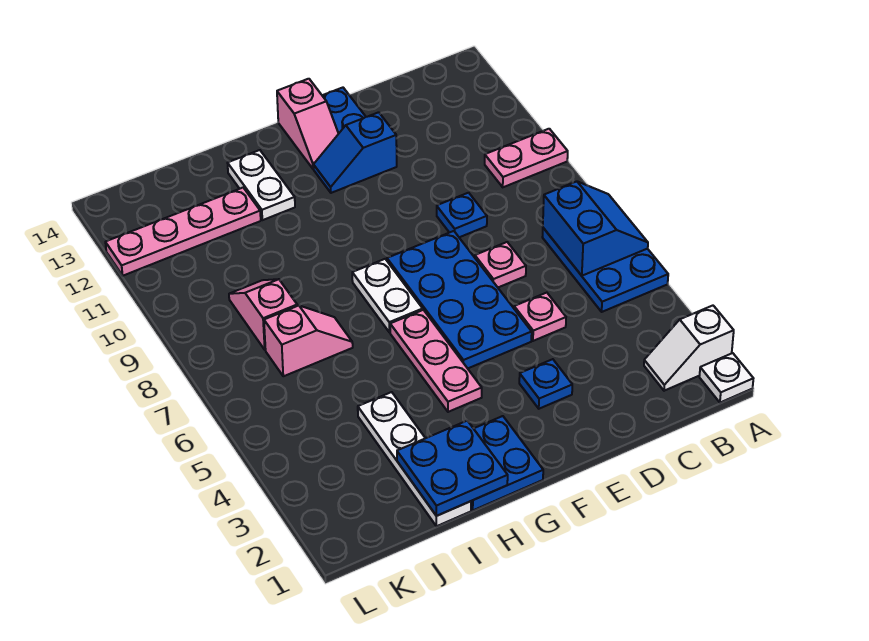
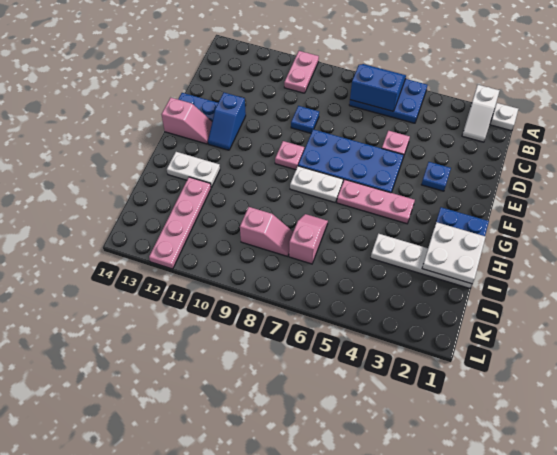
pink plate D7 level 1 -> pink plate F9 level 1
blue plate H1:I2 level 2 -> white plate H1:I2 level 2
pink slope J8:J9 level 1 top 8 -> pink slope J8:J9 level 1 top 9

